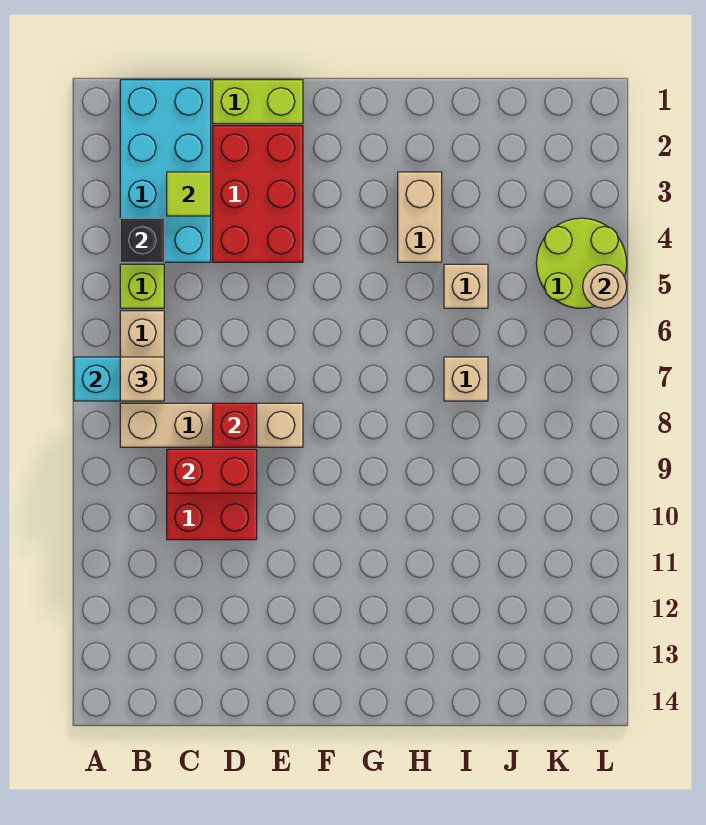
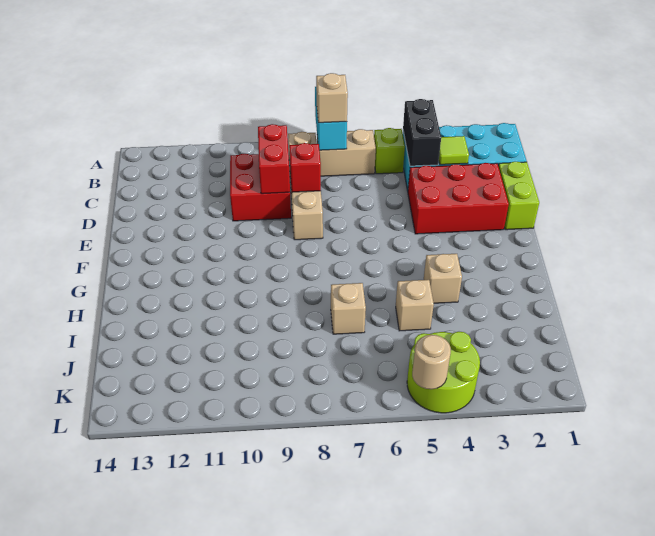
black brick B4 level 2 -> black brick B4:C4 level 2
tan brick H3:H4 level 1 -> tan brick H4 level 1

